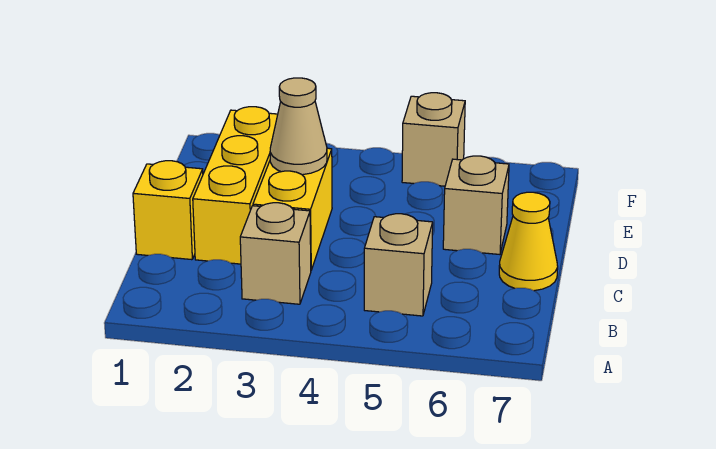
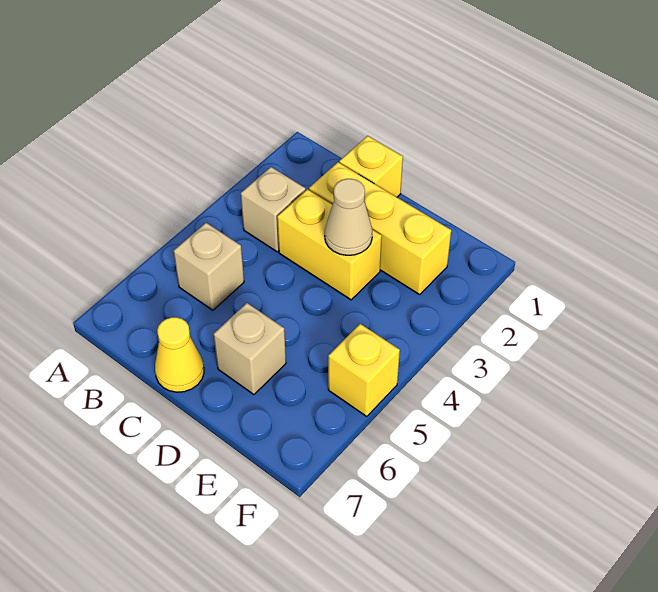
tan brick F5 level 1 -> yellow brick F5 level 1

